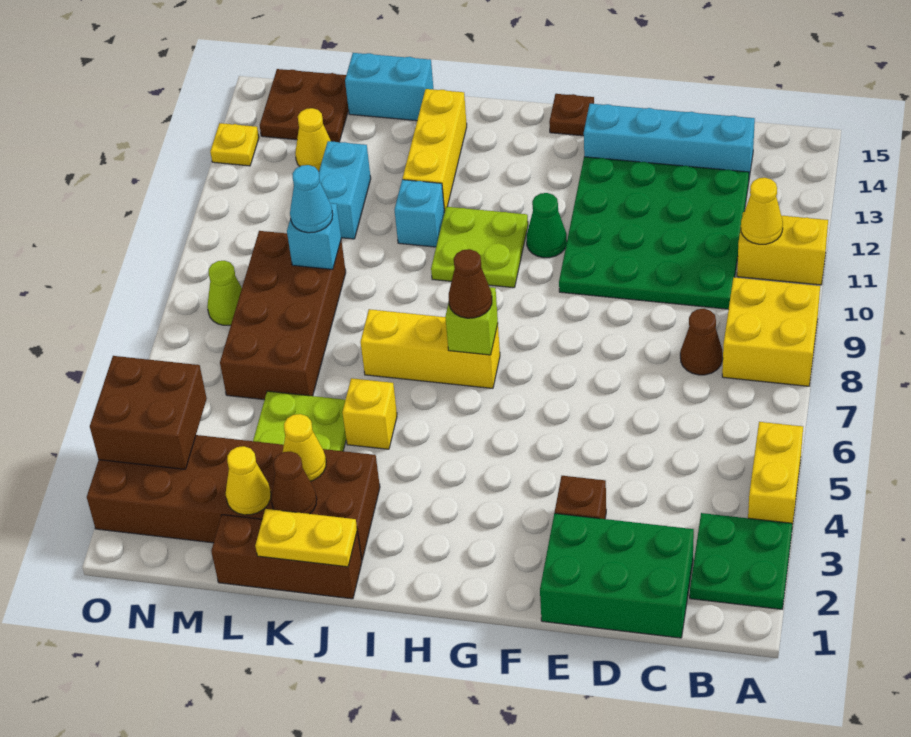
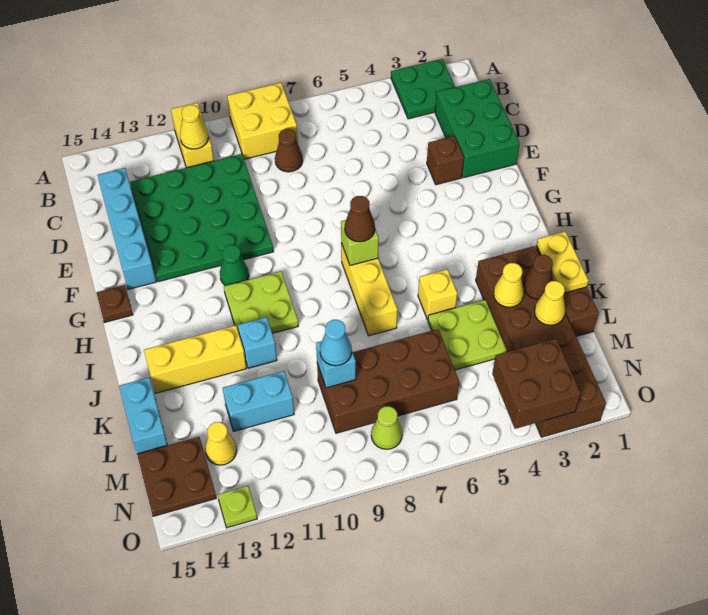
yellow brick A4:A5 level 1 -> none
yellow plate O13 level 1 -> lime plate O13 level 1

